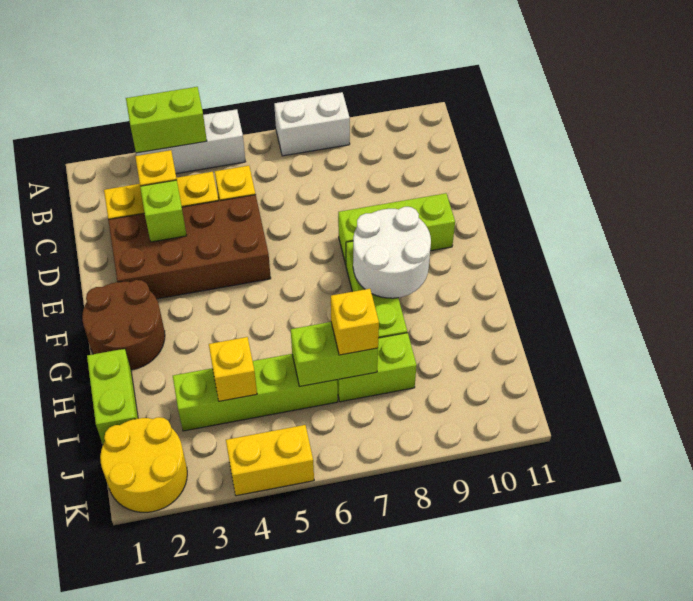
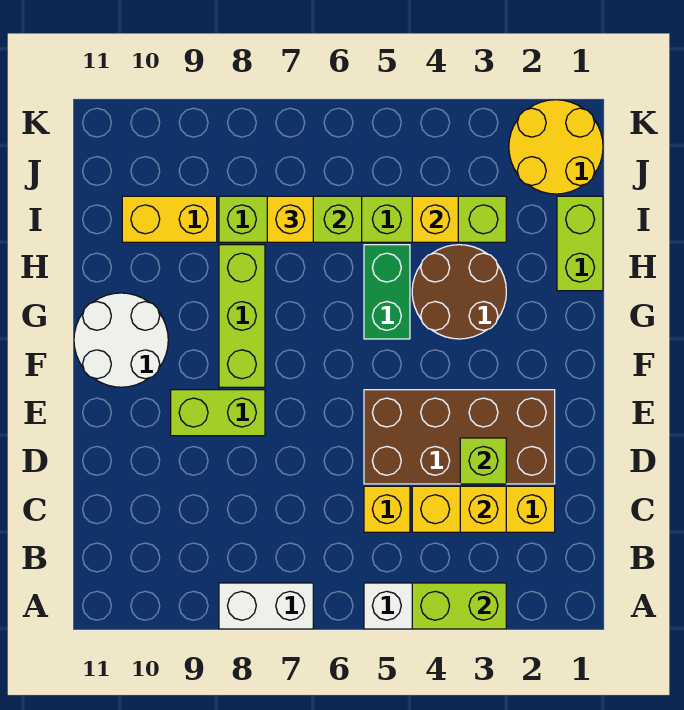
lime brick E8:E10 level 1 -> lime brick E8:E9 level 1
brown round brick F1:G2 level 1 -> brown round brick G3:H4 level 1
white round brick F8:G9 level 2 -> white round brick F10:G11 level 1
none -> green brick G5:H5 level 1
yellow brick K4:K5 level 1 -> yellow brick I9:I10 level 1

